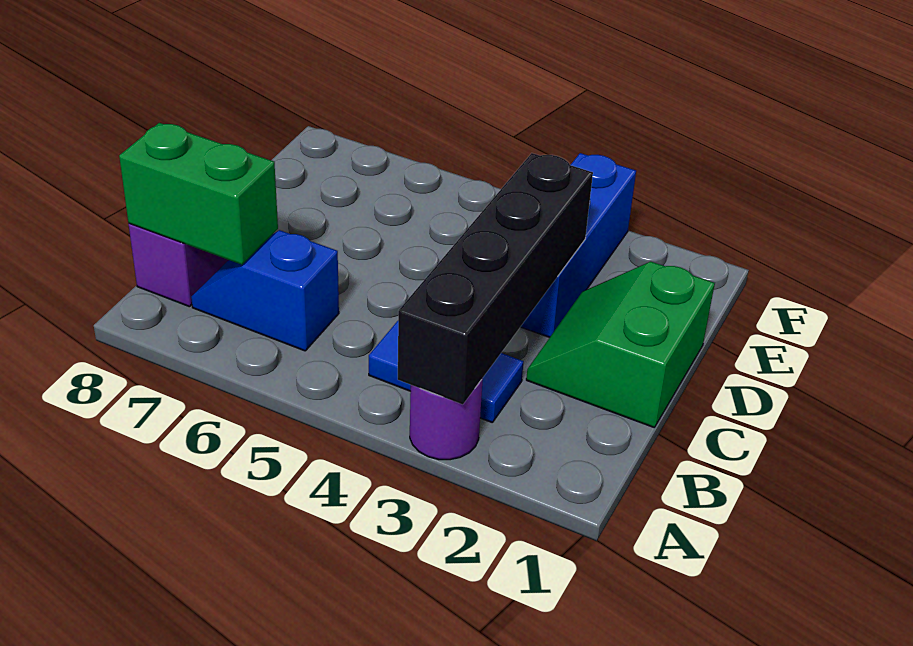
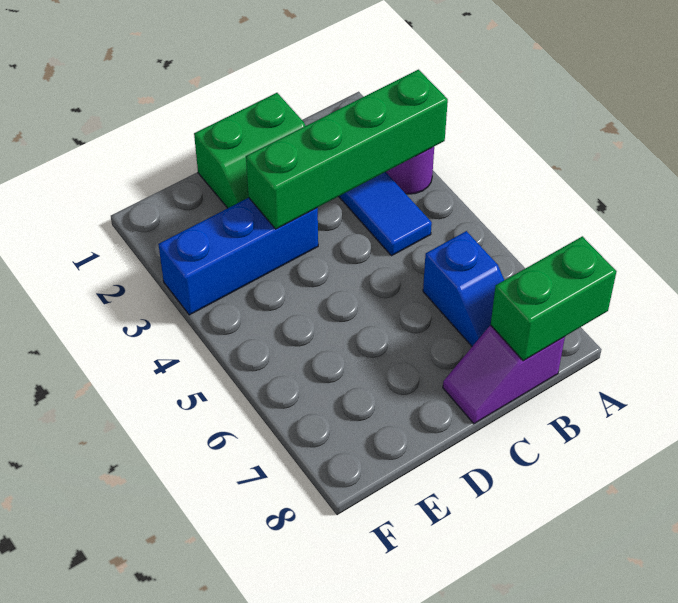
black brick A3:D3 level 2 -> green brick A3:D3 level 2
green brick B7:B8 level 2 -> green brick A8:B8 level 2

